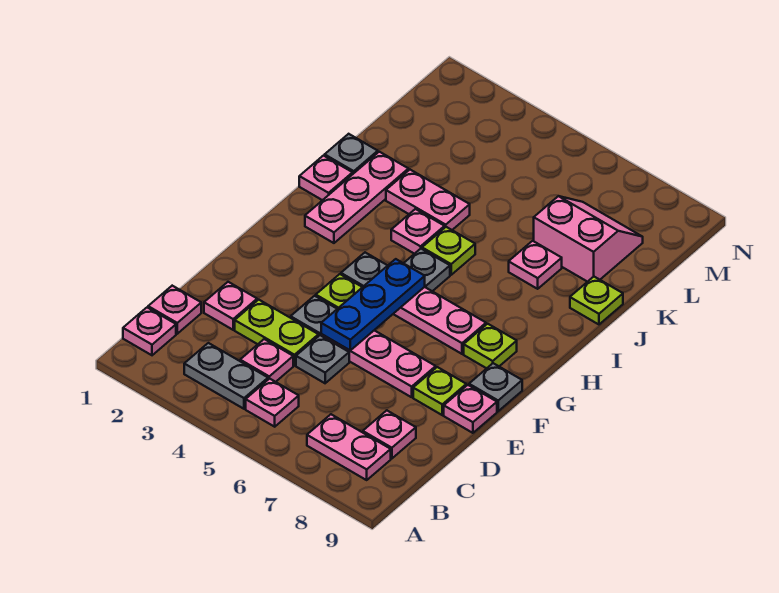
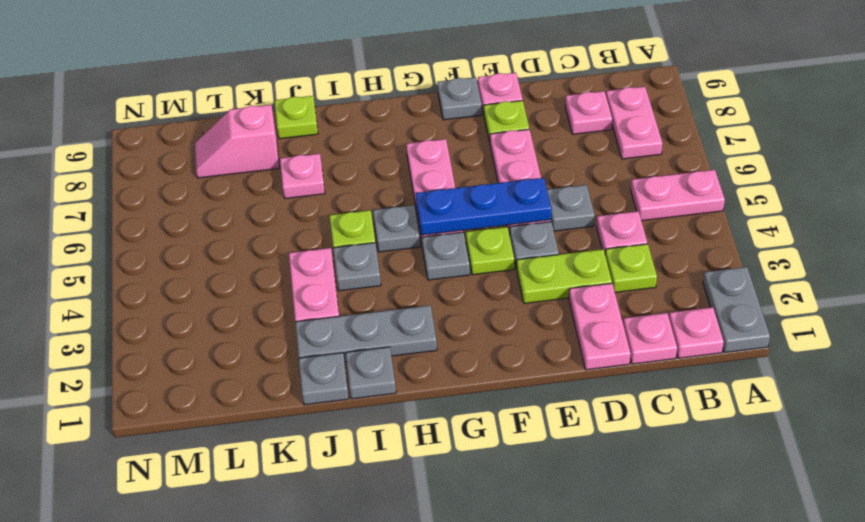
grey plate B3:B4 level 1 -> grey plate A1:A2 level 1
pink plate B5 level 1 -> pink plate A5:B5 level 1
pink plate D2 level 1 -> pink plate D1:D2 level 1
lime plate D3:D4 level 1 -> lime plate D3:E3 level 1
lime plate G8 level 1 -> lime plate C3 level 1
pink plate H2:J2 level 1 -> grey plate H2:J2 level 1
pink plate I1 level 1 -> grey plate I1 level 1
pink plate I4 level 1 -> grey plate I4 level 1
pink slope K7:L8 level 1 top K -> pink slope K8:L8 level 1 top K

